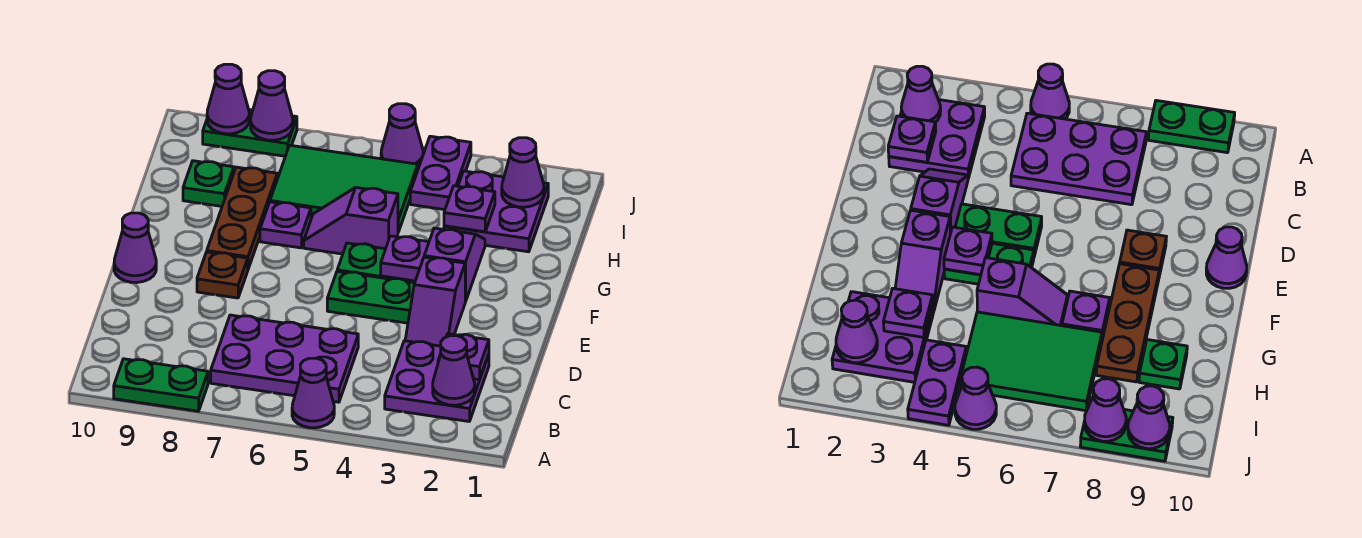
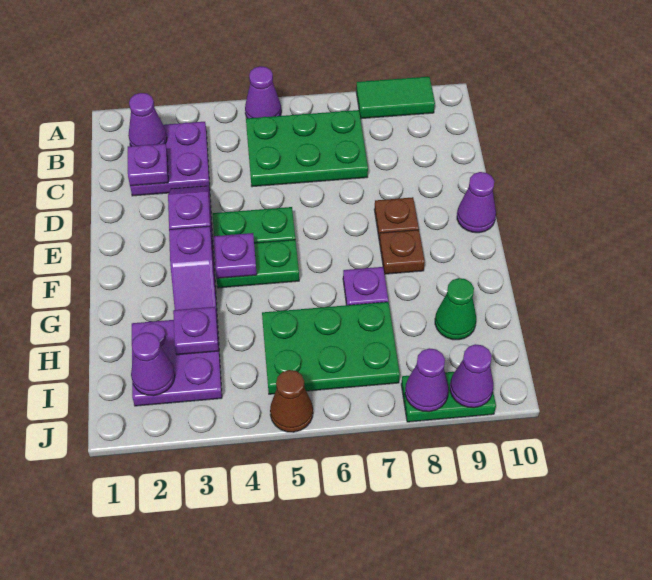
green plate A8:A9 level 1 -> green tile A8:A9 level 1
purple plate B5:C7 level 1 -> green plate B5:C7 level 1
brown plate F8:H8 level 1 -> brown plate F8 level 1
purple slope G5:G6 level 1 top 5 -> none
green tile H5:I7 level 1 -> green plate H5:I7 level 1
green plate H9 level 1 -> green cone H9 level 1
purple plate I4:J4 level 1 -> none
purple cone J5 level 1 -> brown cone J5 level 1

